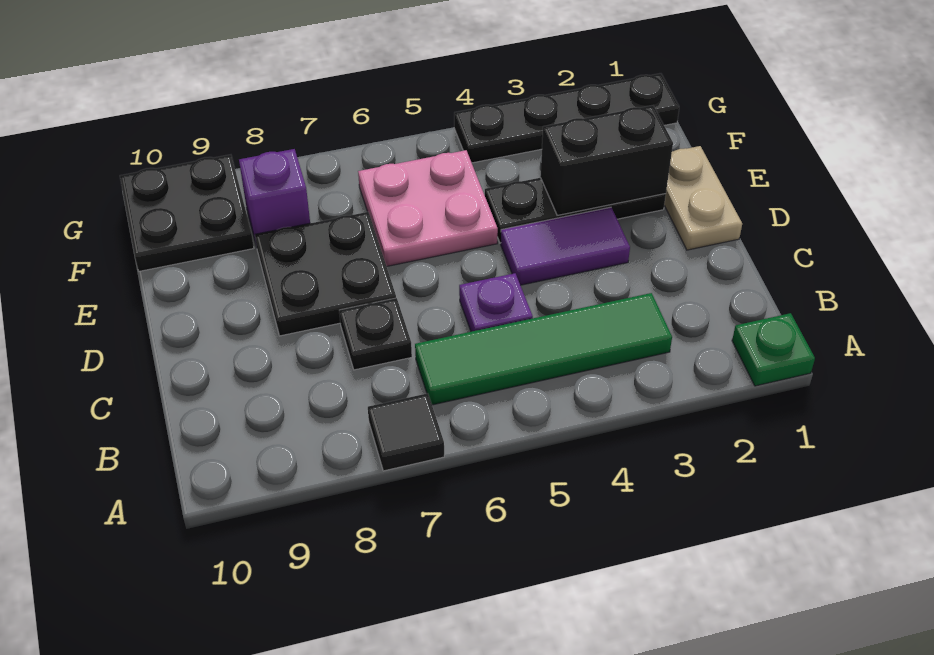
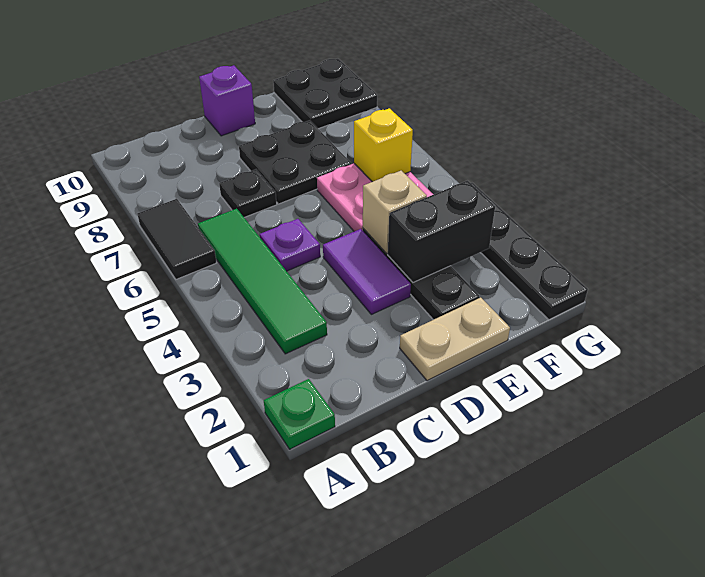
black tile A7 level 1 -> black tile A6:A7 level 1
black brick E2:E3 level 2 -> black brick E3:F3 level 2
none -> tan brick E4 level 2
none -> yellow brick F6 level 2
purple brick F8 level 1 -> purple brick D10 level 1

